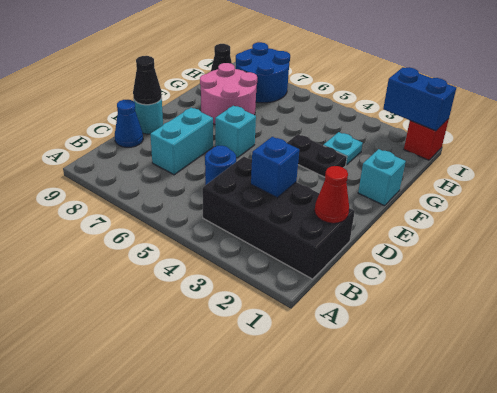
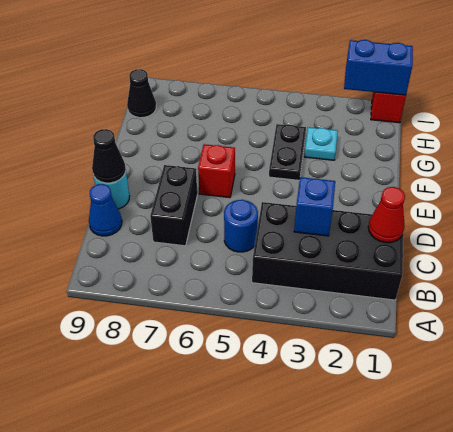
cyan brick C7:D7 level 1 -> black brick C7:D7 level 1
cyan brick E6 level 1 -> red brick E6 level 1
cyan brick F1 level 1 -> none
black plate F3:F4 level 1 -> black plate F4:G4 level 1
pink round brick F7:G8 level 1 -> none
blue round brick H7:I8 level 1 -> none

